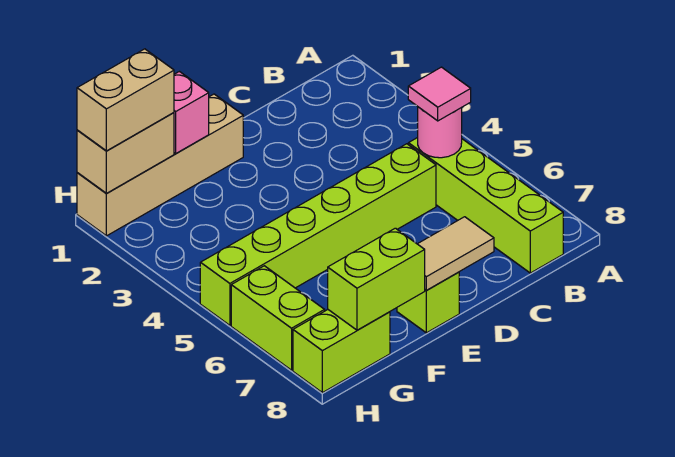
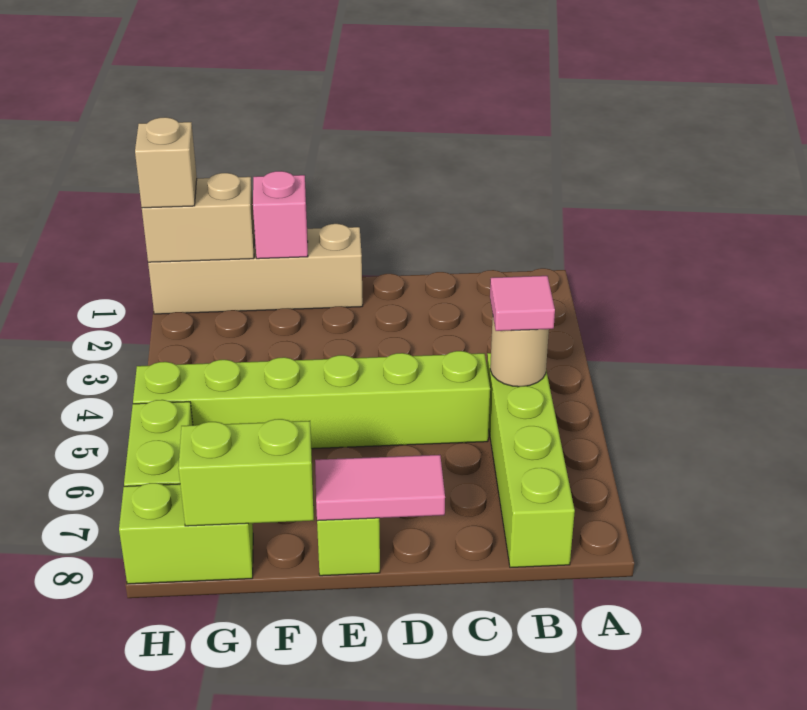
pink round brick B5 level 2 -> tan round brick B5 level 2
tan tile D8:E8 level 2 -> pink tile D8:E8 level 2
tan brick G1:H1 level 3 -> tan brick H1 level 3

